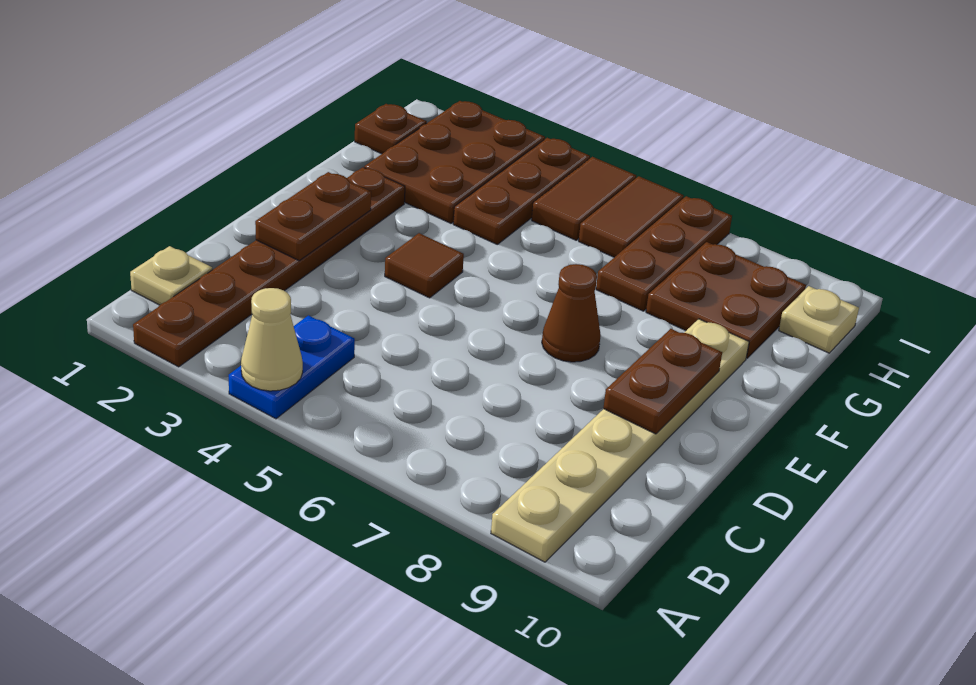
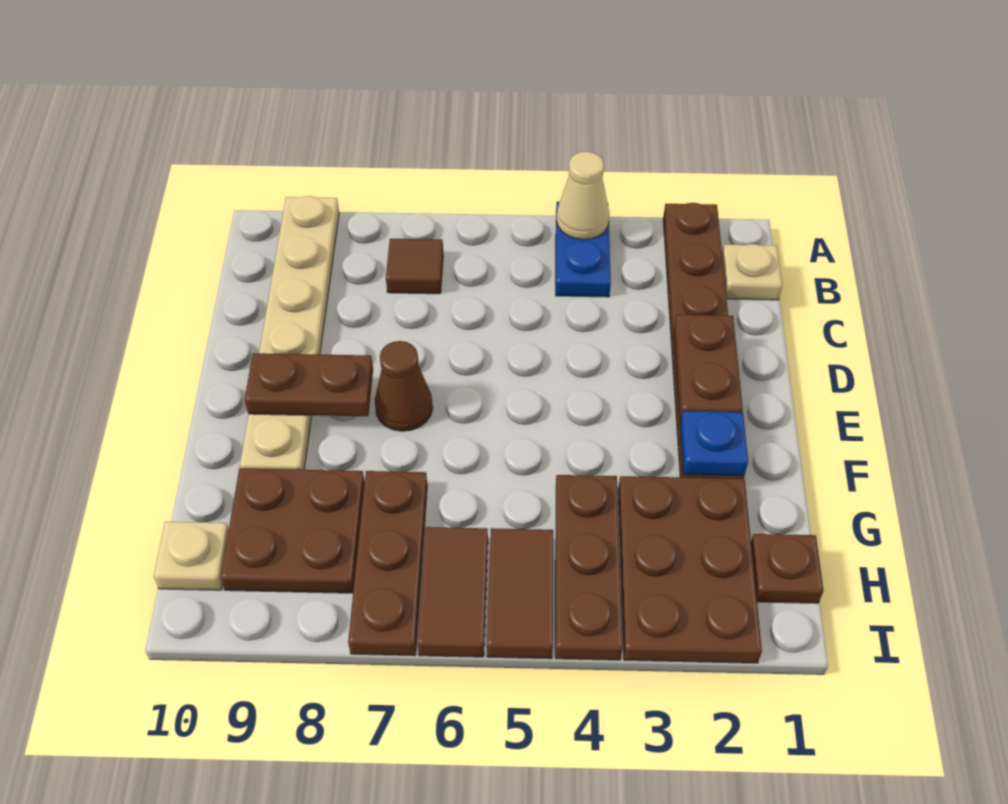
brown plate D9:E9 level 2 -> brown plate E8:E9 level 2
brown tile E4 level 1 -> brown tile B7 level 1
none -> blue plate F2 level 2

